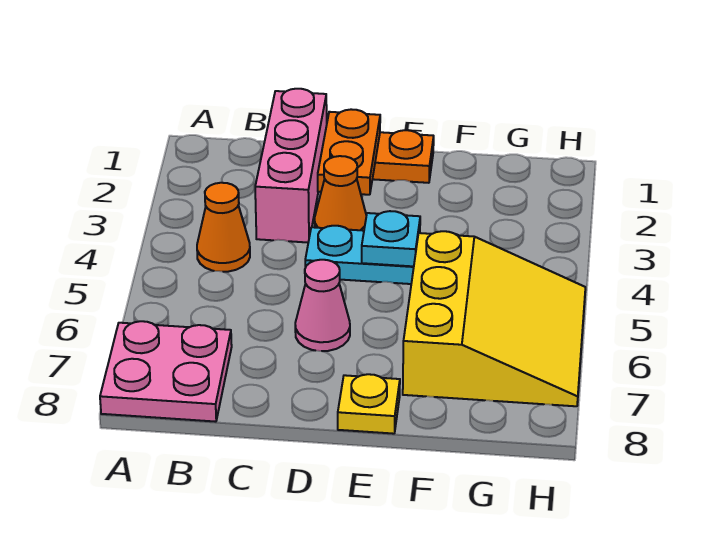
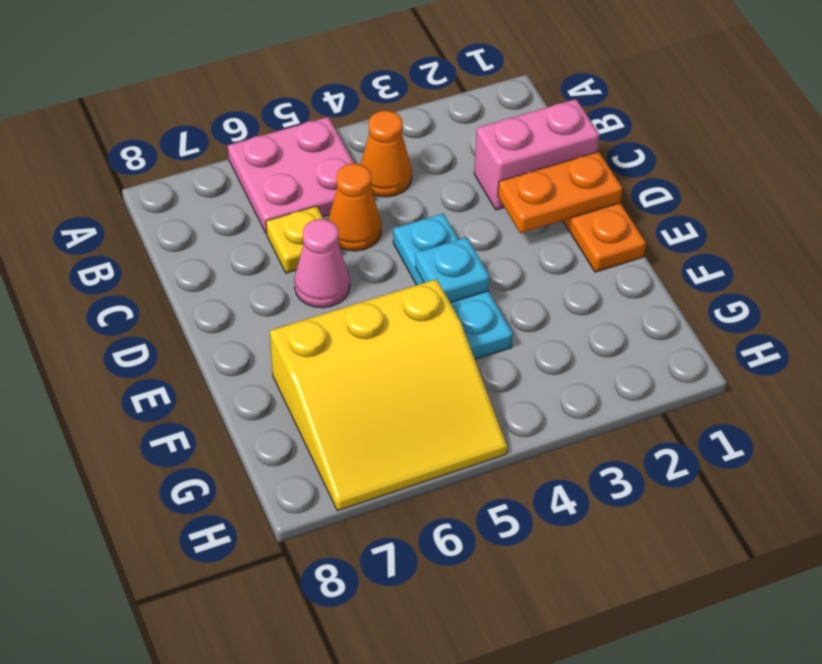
pink plate A7:B8 level 1 -> pink plate A5:B6 level 1
pink brick C1:C3 level 1 -> pink brick C1:C2 level 1
orange cone D3 level 1 -> orange cone C5 level 1
yellow plate E8 level 1 -> yellow plate C6 level 1

